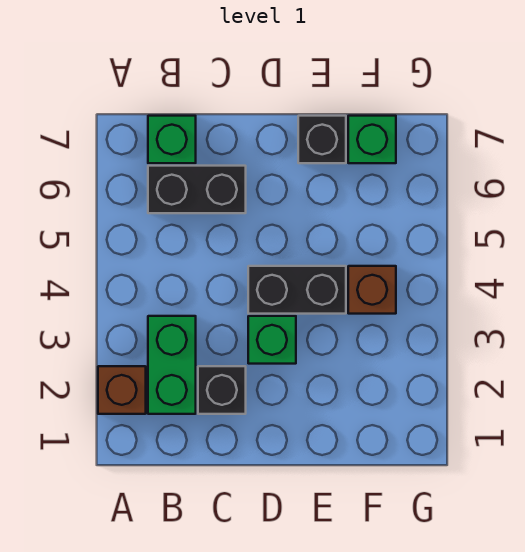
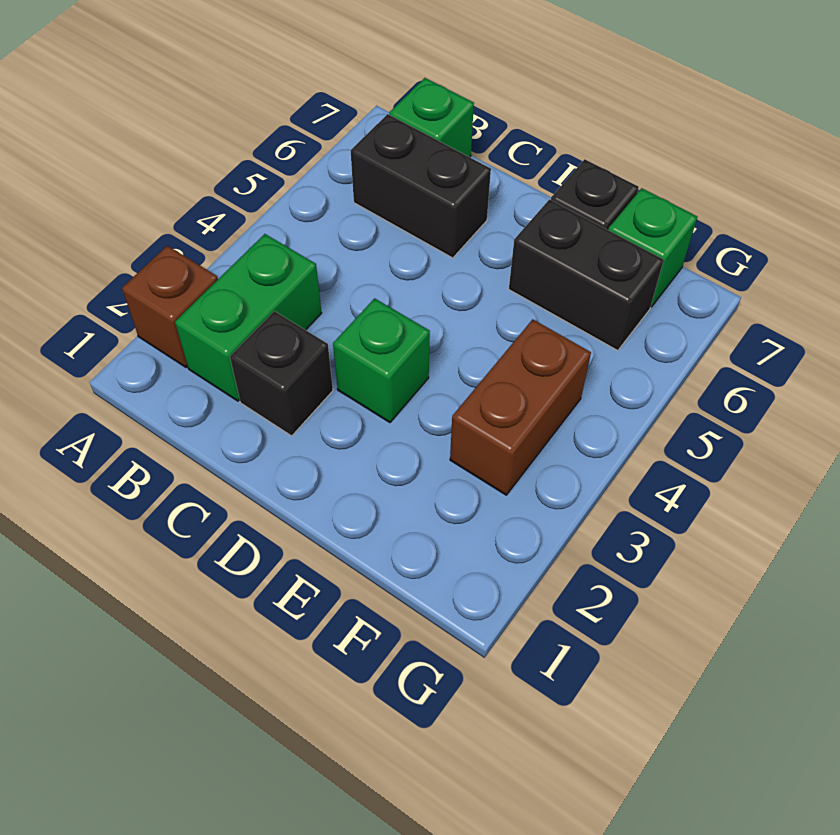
black brick D4:E4 level 1 -> black brick E6:F6 level 1
brown brick F4 level 1 -> brown brick F3:F4 level 1

